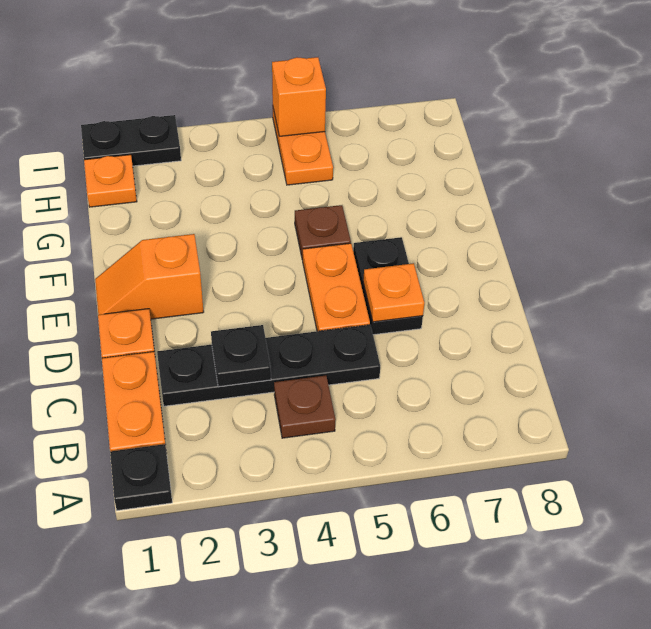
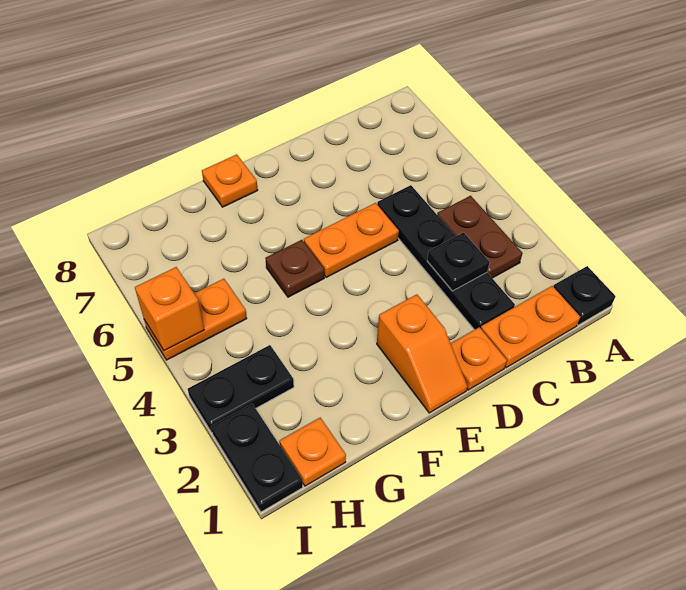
brown plate B4 level 1 -> brown plate B3:B4 level 1
black plate D6:E6 level 1 -> black plate H3:I3 level 1
orange plate D6 level 2 -> orange plate F8 level 1

